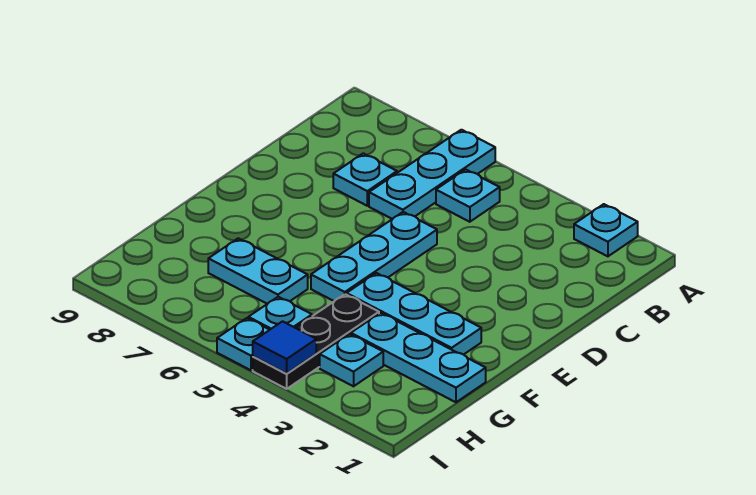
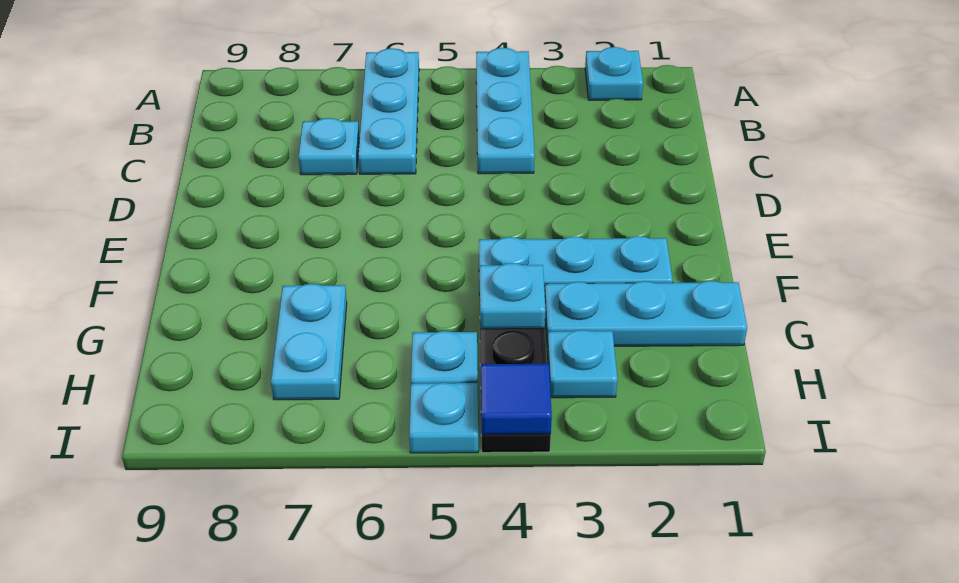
cyan plate B5 level 1 -> cyan plate G4 level 2
cyan plate D5:F5 level 1 -> cyan plate A4:C4 level 1
cyan plate G6:G7 level 1 -> cyan plate G7:H7 level 1

